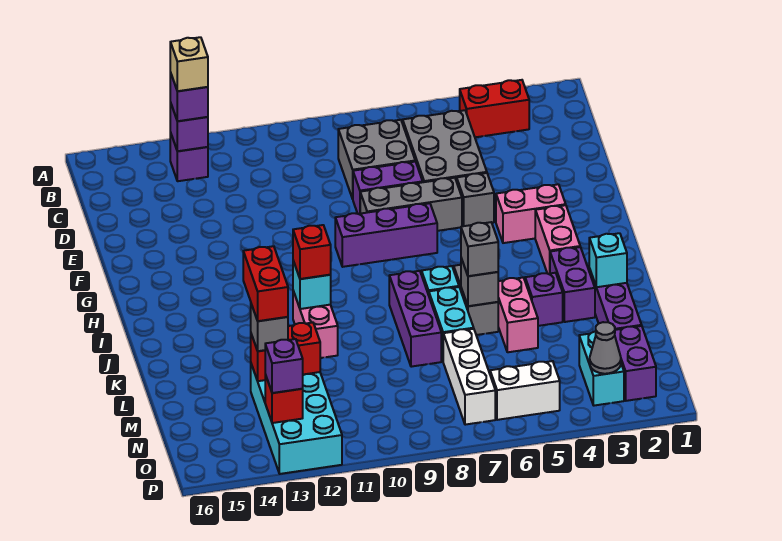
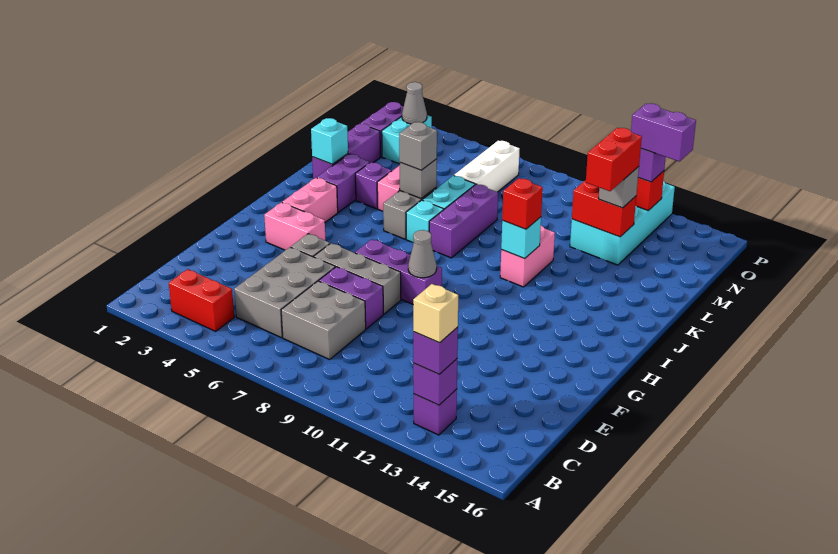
none -> grey cone G9 level 2
white brick O5:O6 level 1 -> none
none -> purple brick O13:O14 level 4

